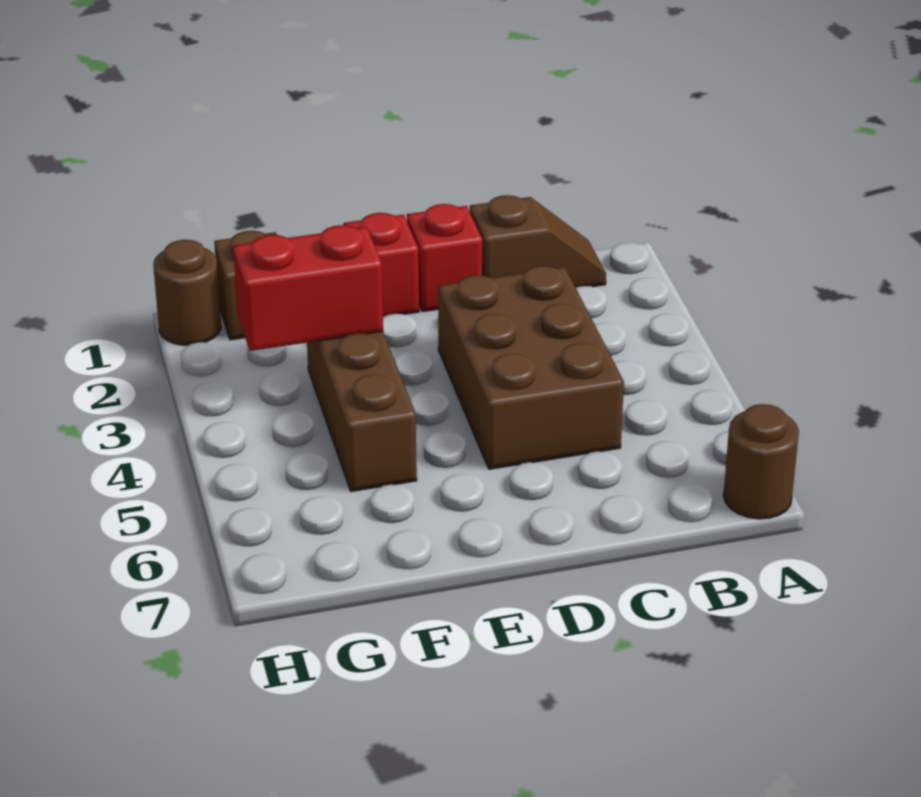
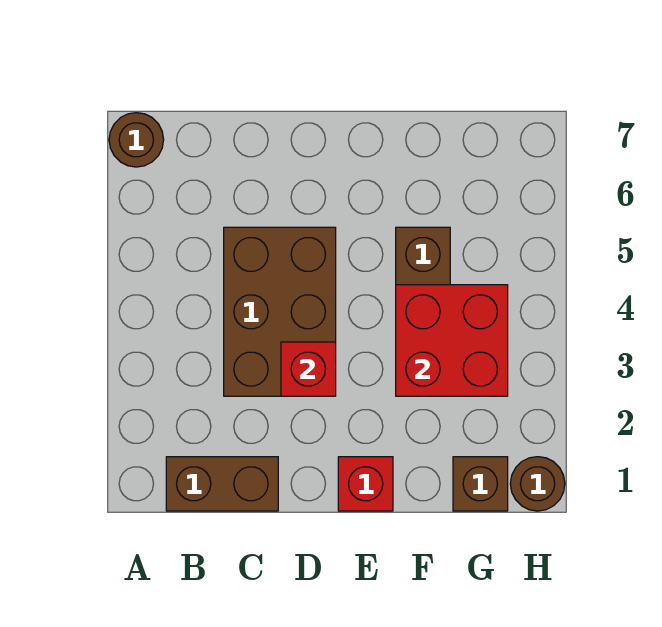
brown slope B1:C1 level 1 top C -> brown brick B1:C1 level 1
red brick D1 level 1 -> red brick D3 level 2
red brick F3:G3 level 2 -> red brick F3:G4 level 2

